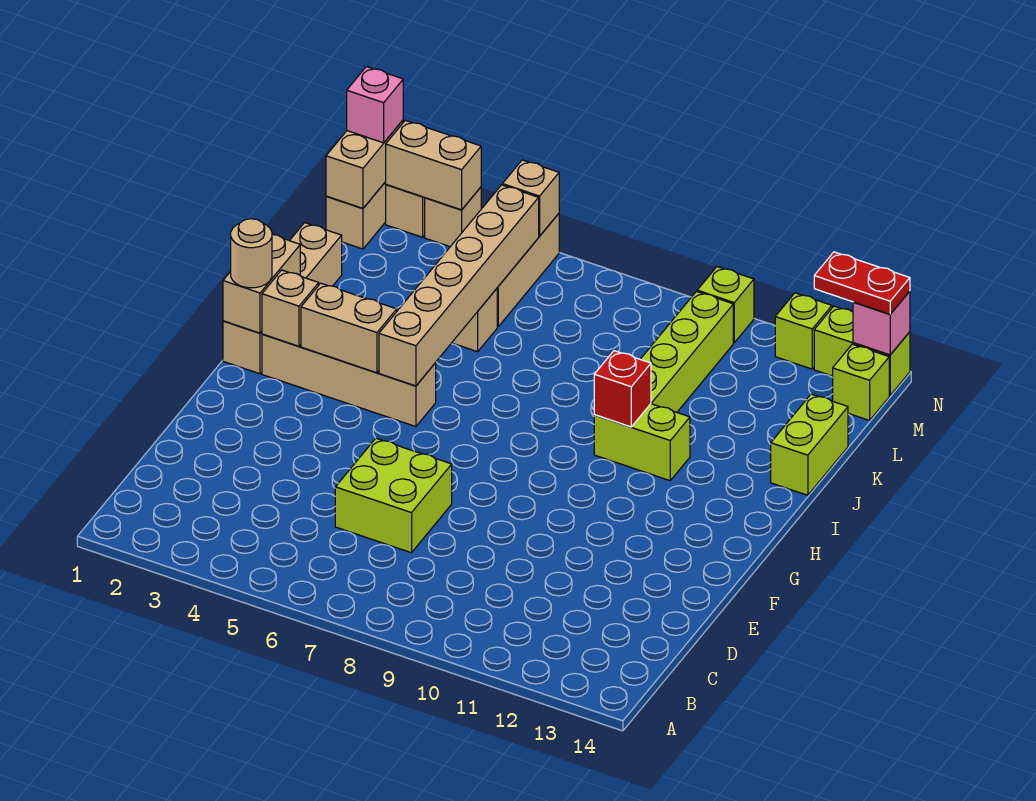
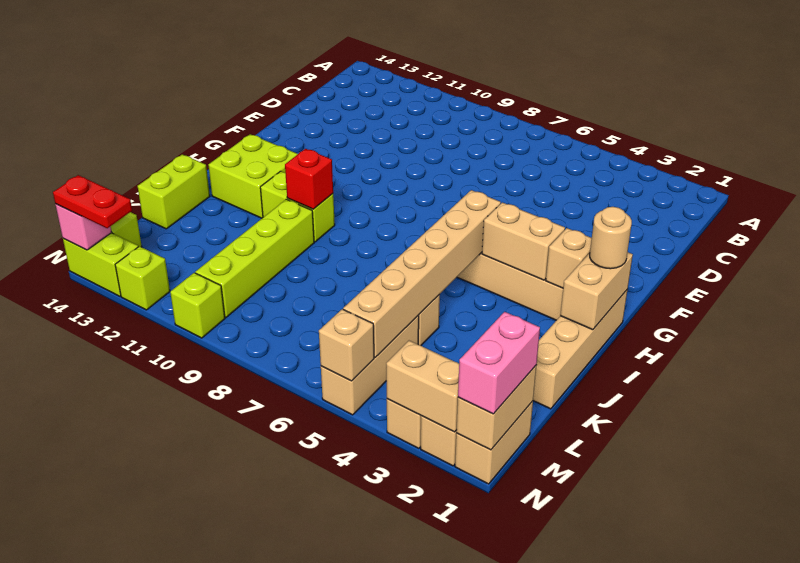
lime brick D6:E7 level 1 -> lime brick H12:I13 level 1
pink brick N1 level 3 -> pink brick M1:N1 level 3

